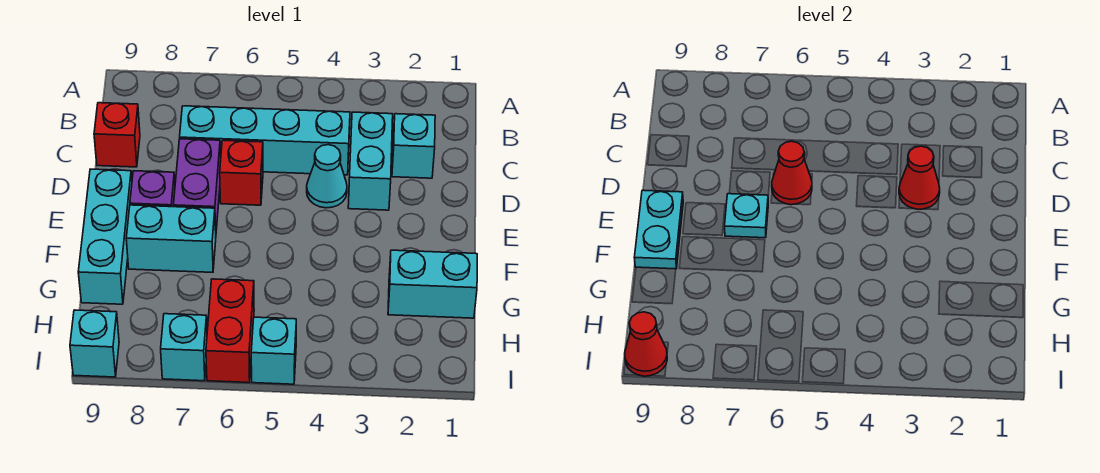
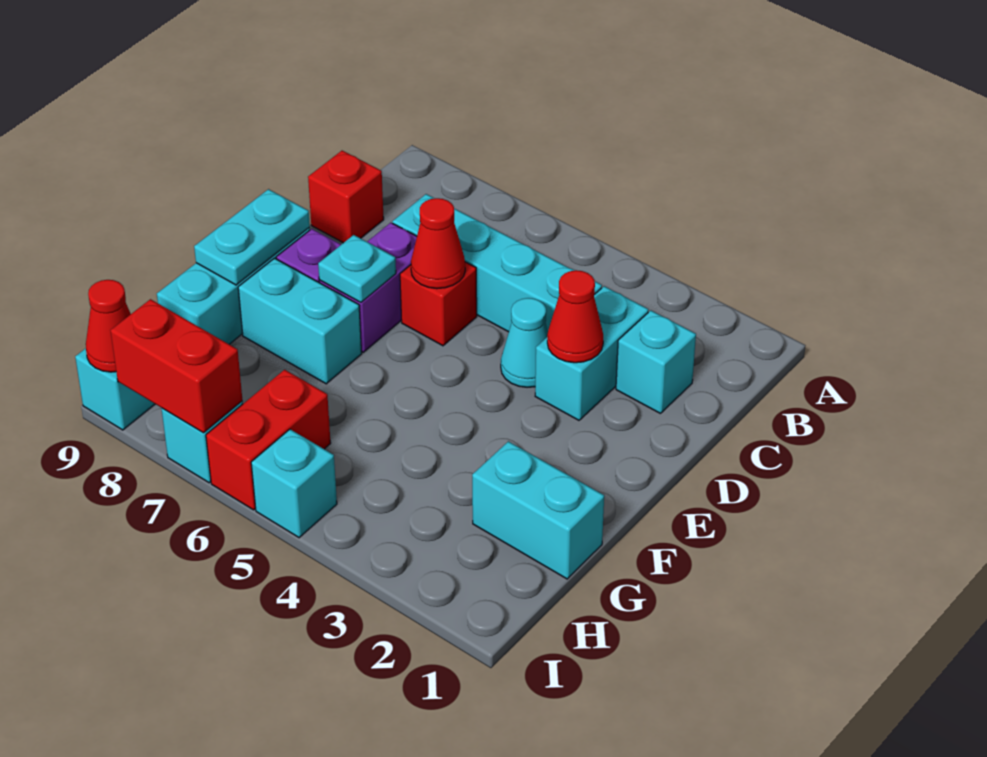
none -> red brick I7:I8 level 2

